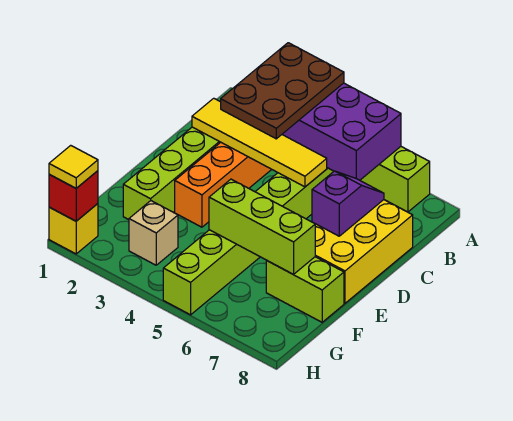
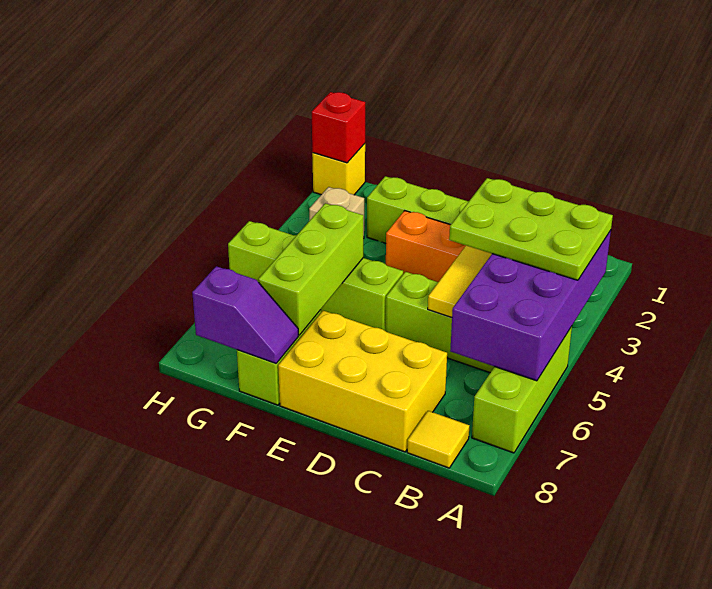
brown plate A3:C4 level 3 -> lime plate A3:C4 level 3
purple slope C7:D7 level 2 top D -> purple slope F8:G8 level 2 top G
yellow tile H1 level 3 -> yellow tile B8 level 1

